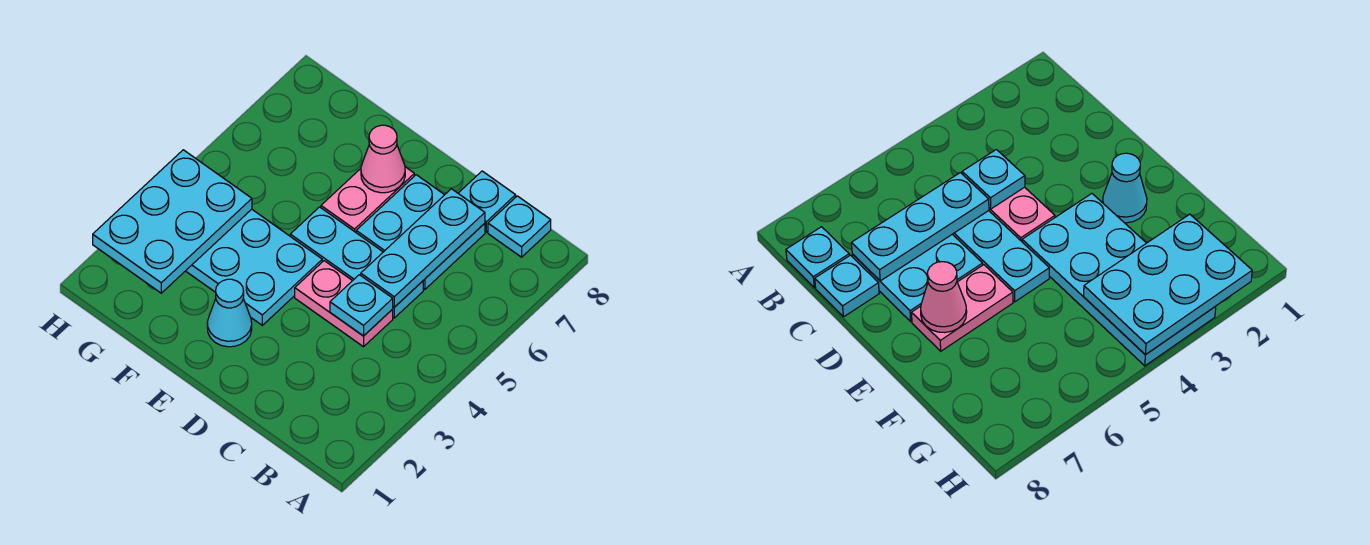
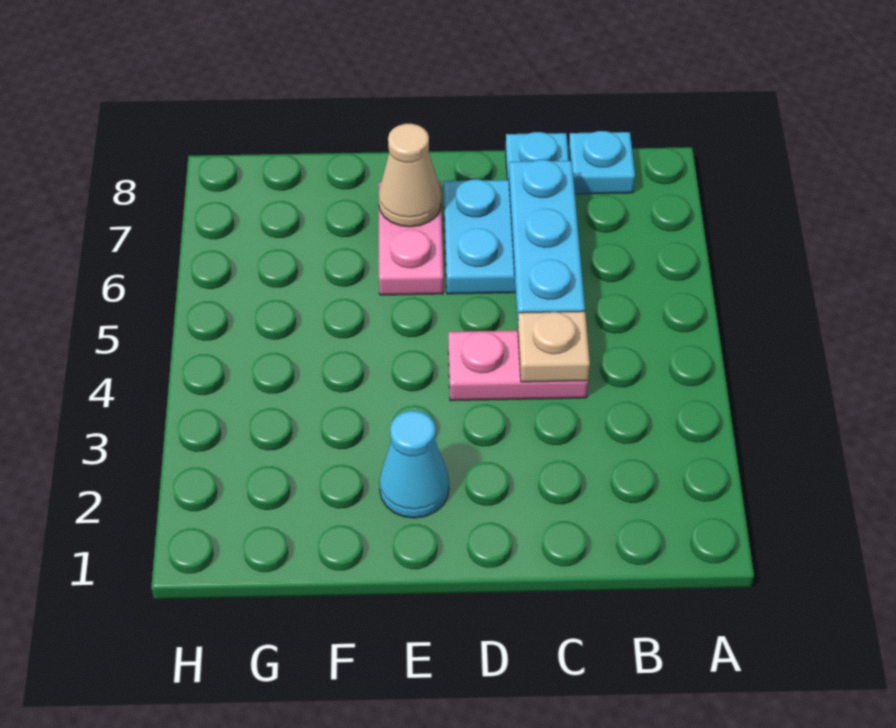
cyan plate C4 level 2 -> tan plate C4 level 2
cyan plate C5:E5 level 1 -> none
cyan plate E3:H4 level 1 -> none
pink cone E7 level 2 -> tan cone E7 level 2
cyan plate G2:H4 level 2 -> none

